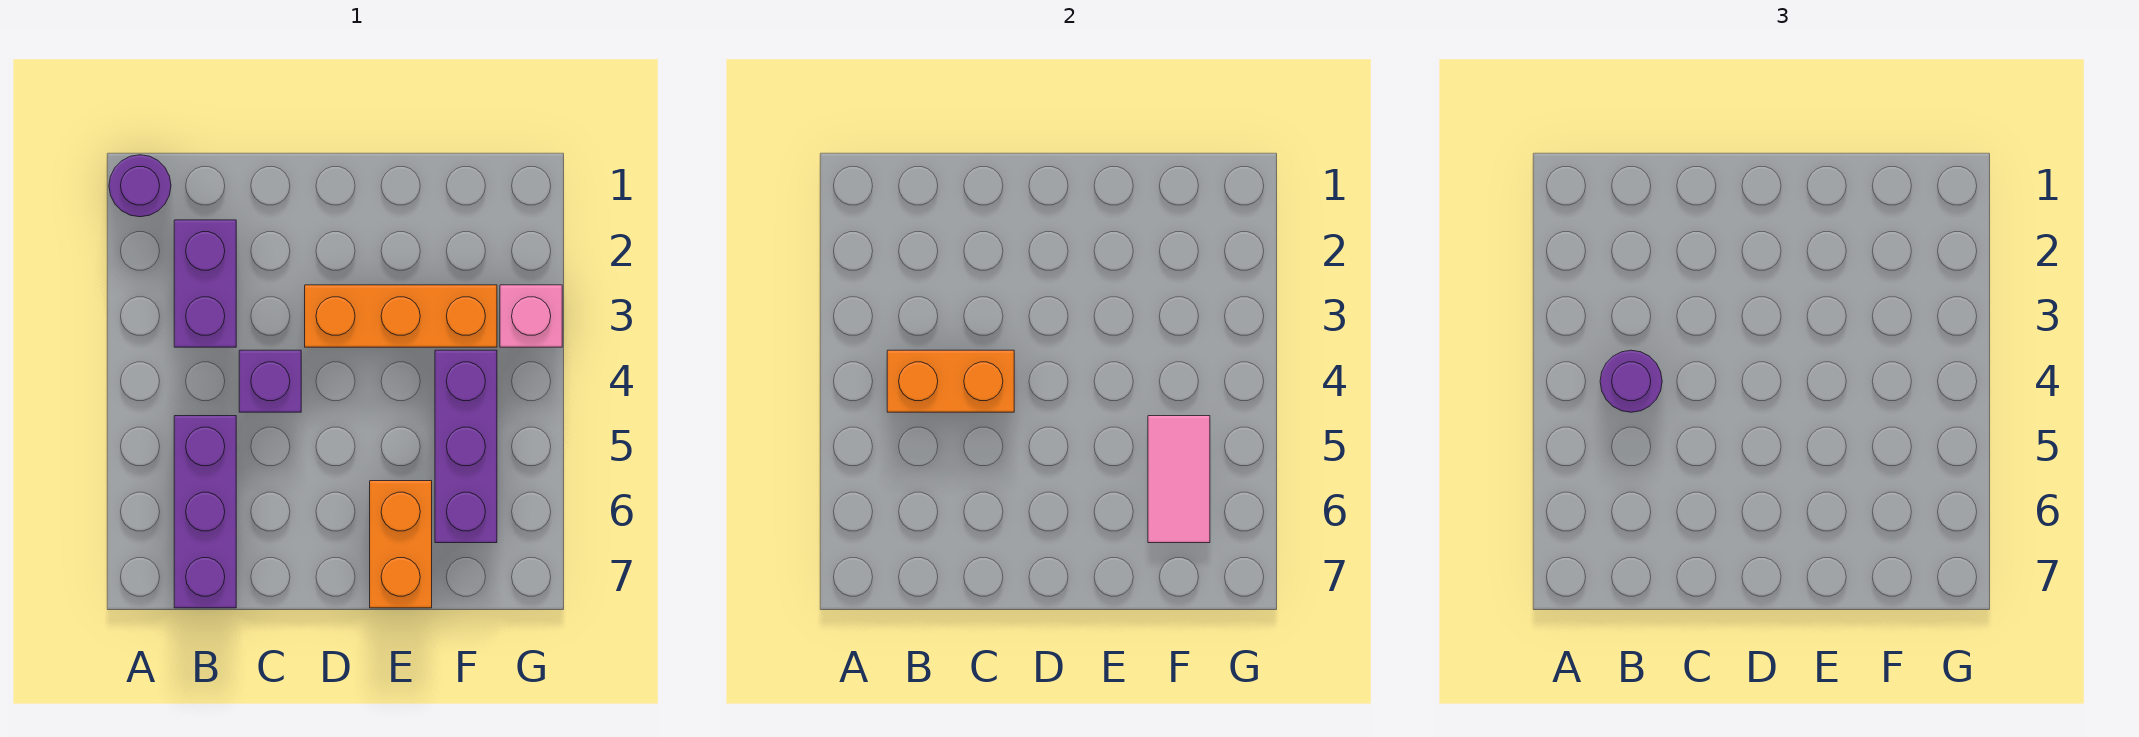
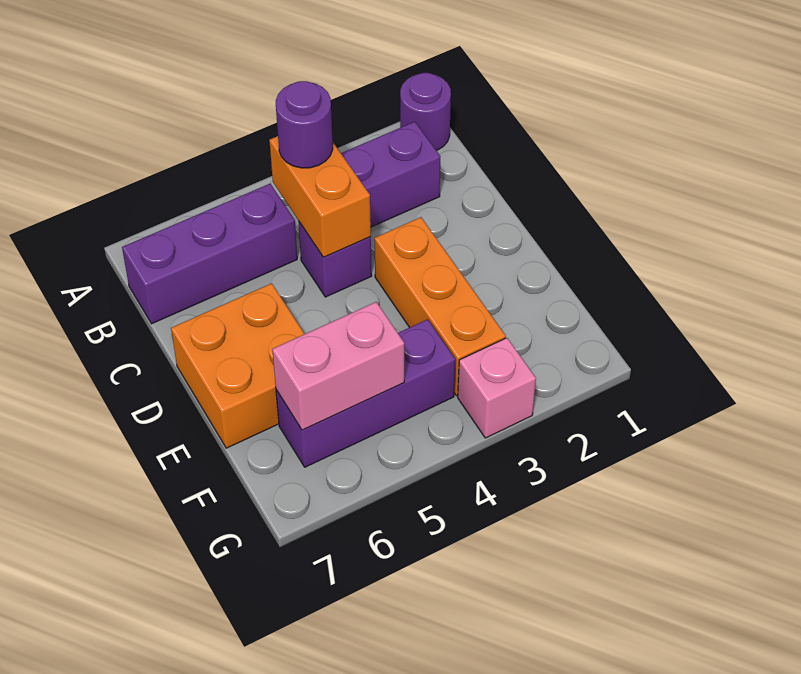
orange brick E6:E7 level 1 -> orange brick D6:E7 level 1
pink tile F5:F6 level 2 -> pink brick F5:F6 level 2

